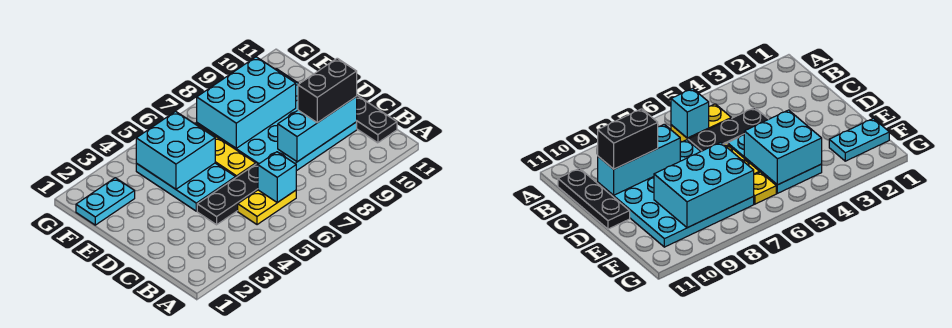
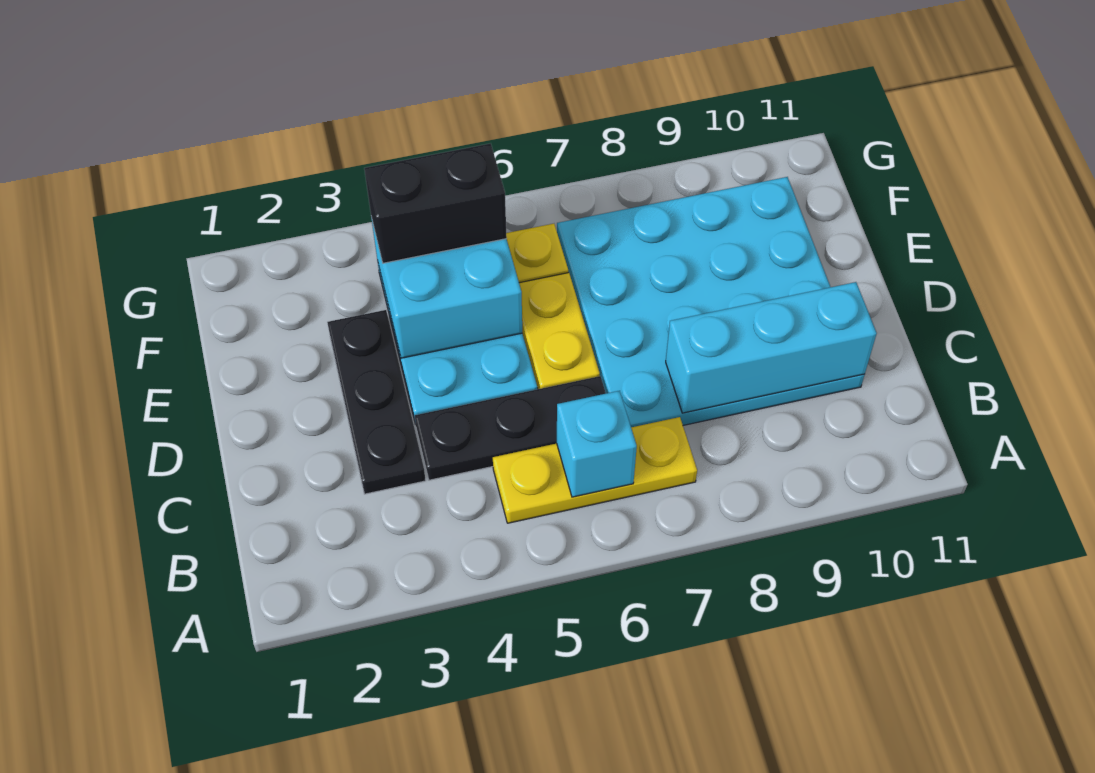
yellow plate B5:B6 level 1 -> yellow plate B5:B7 level 1
black plate B11:D11 level 1 -> black plate C3:E3 level 1
black brick C9:C10 level 3 -> black brick F4:F5 level 3
cyan brick E7:F9 level 2 -> none
cyan plate F1:F2 level 1 -> none

